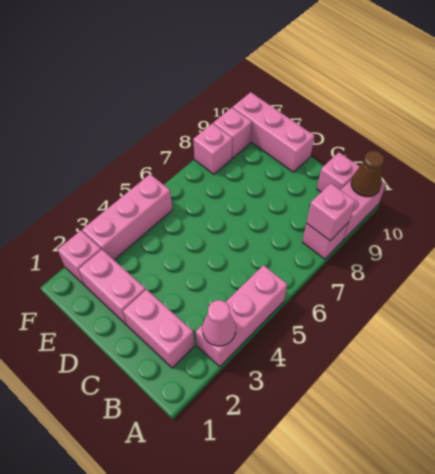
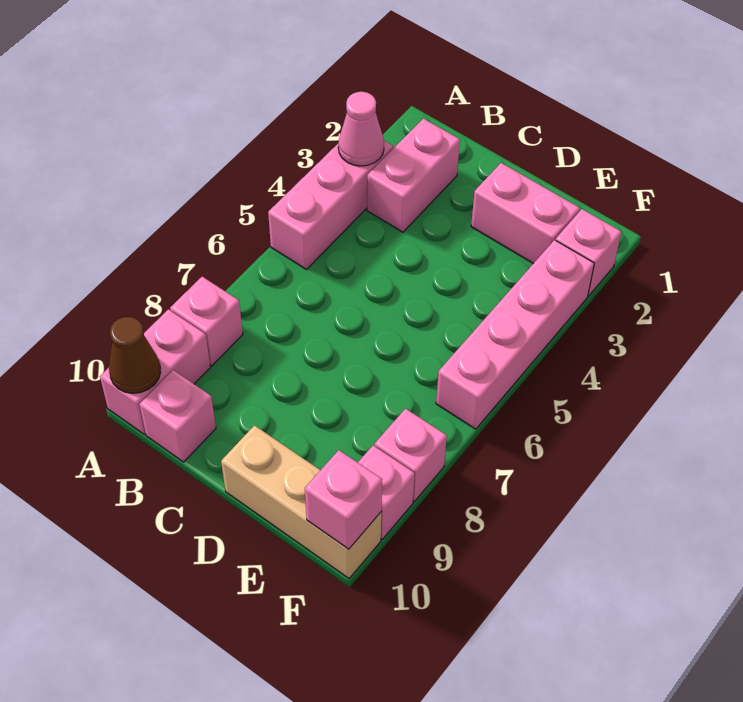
pink brick A8 level 2 -> pink brick F10 level 2
pink brick B2:C2 level 1 -> pink brick B2:B3 level 1
pink brick D10:F10 level 1 -> tan brick D10:F10 level 1
pink brick F3:F5 level 1 -> pink brick F3:F6 level 1

